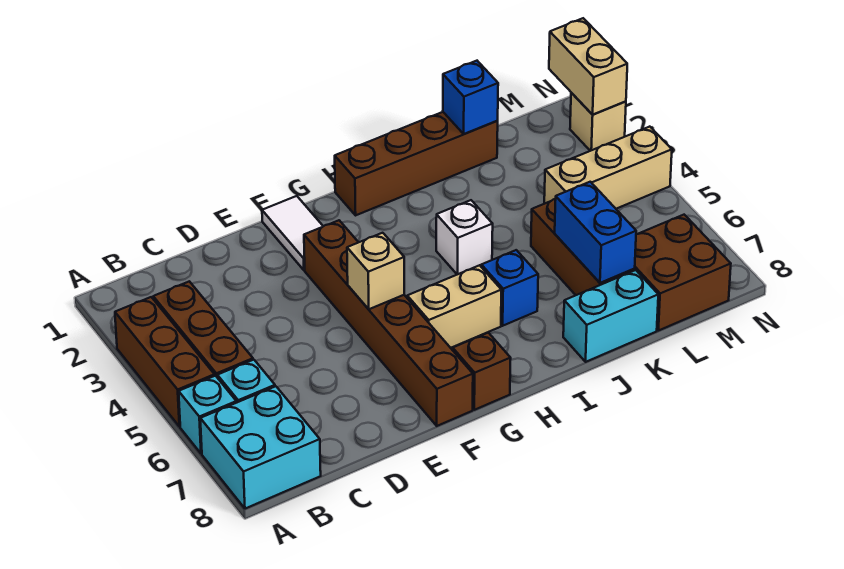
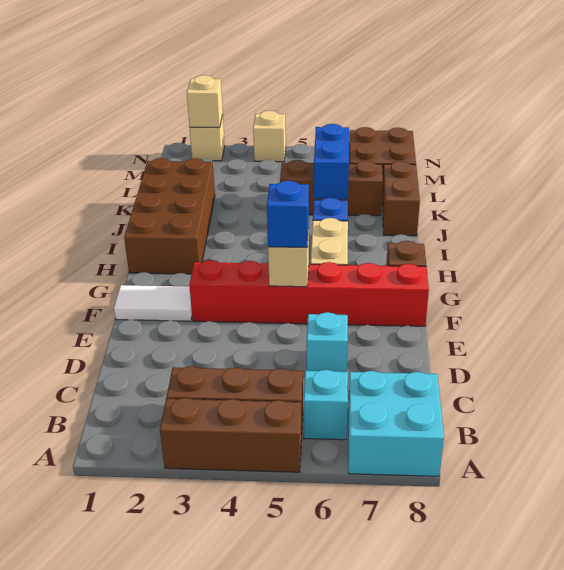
cyan brick A6 level 1 -> cyan brick D6 level 1
brown brick F3:F8 level 1 -> red brick F3:F8 level 1
brown brick H1:K1 level 1 -> brown brick H1:K2 level 1
white brick I4 level 1 -> none
cyan brick J8:K8 level 1 -> brown brick J8:K8 level 1
blue brick K1 level 2 -> blue brick F5 level 3
blue brick K6:K7 level 2 -> blue brick J6:K6 level 2
tan brick L4:N4 level 1 -> tan brick N4 level 1
tan brick N1:N2 level 2 -> tan brick N2 level 2

